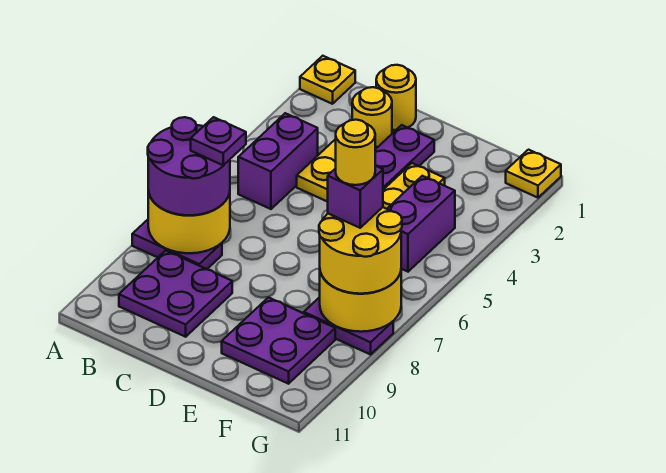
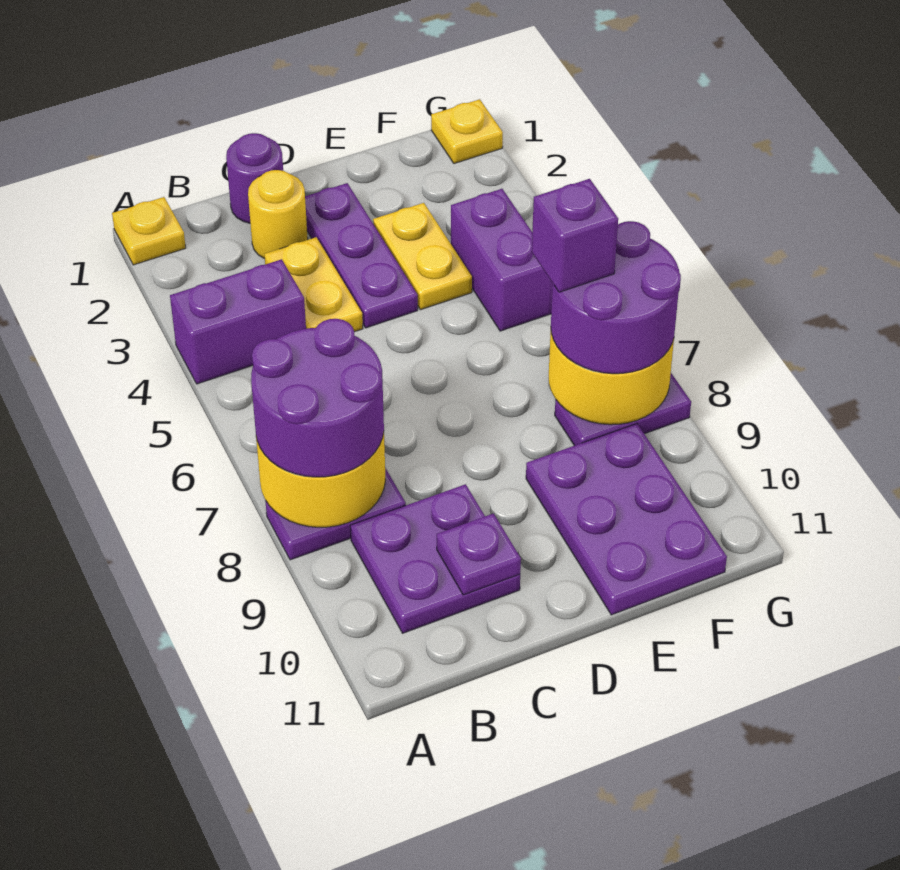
purple brick B4:B5 level 1 -> purple brick A4:B4 level 1
purple plate B7 level 4 -> purple plate C10 level 2
yellow round brick C1 level 1 -> purple round brick C1 level 1
purple plate E9:F10 level 1 -> purple plate E9:F11 level 1
yellow round brick F7:G8 level 3 -> purple round brick F7:G8 level 3
yellow round brick F7 level 5 -> none

